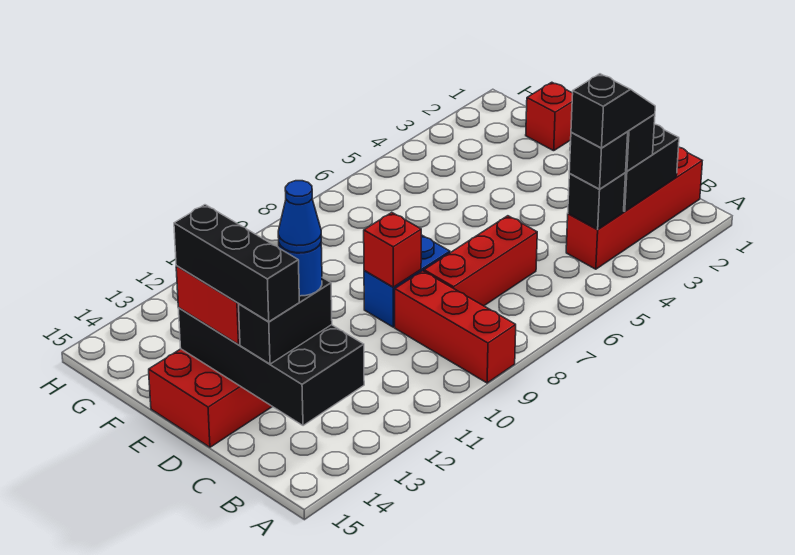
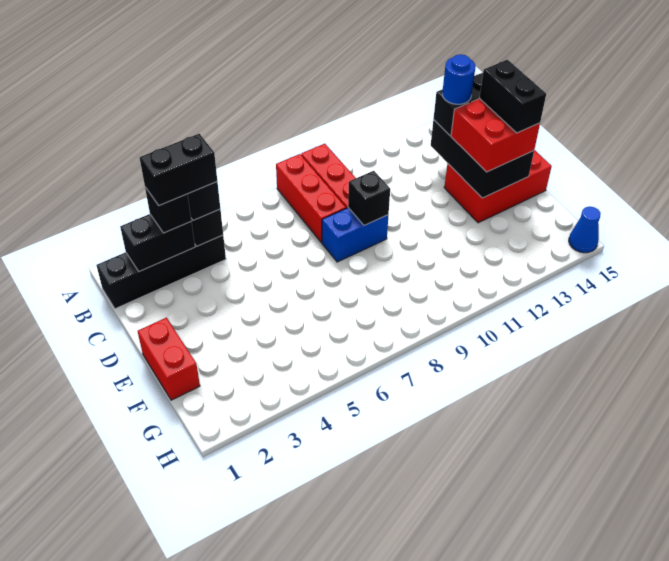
red brick B1:B4 level 1 -> black brick B1:B4 level 1
black slope B3:B4 level 4 top 4 -> black brick B3:B4 level 4
black brick B13:E14 level 2 -> black brick C13:E14 level 2
red brick C6:C8 level 1 -> red brick A8:C8 level 1
blue cone C13 level 5 -> blue cone H15 level 1
black brick C14:E14 level 4 -> black brick D14:E14 level 4
red brick D9 level 2 -> black brick D9 level 2
red brick F1 level 1 -> red brick E1:F1 level 1

